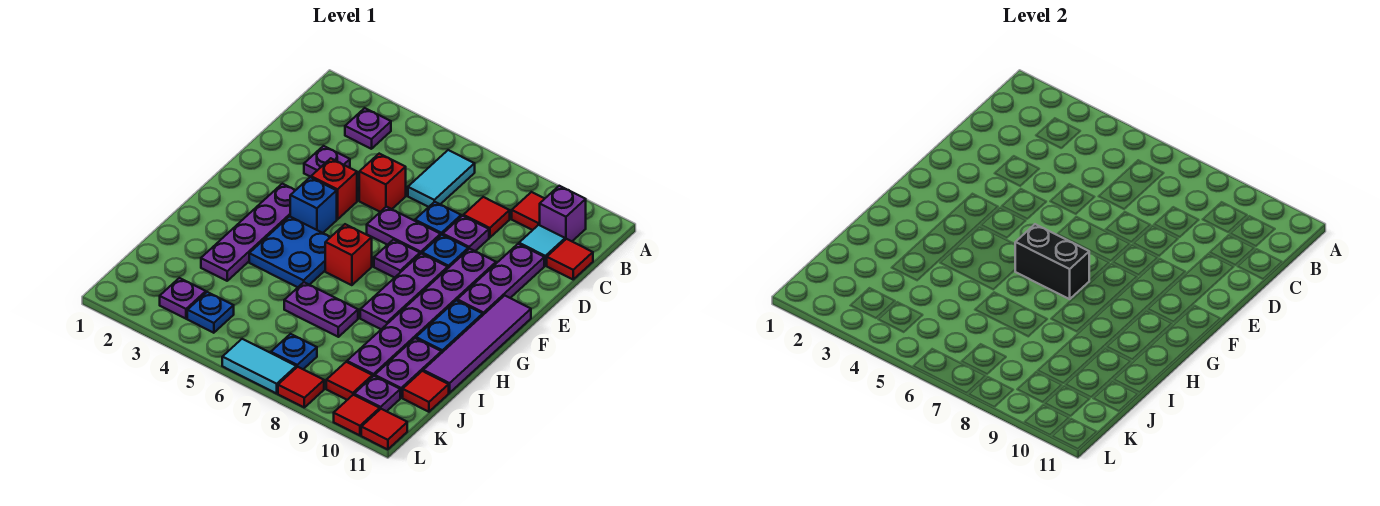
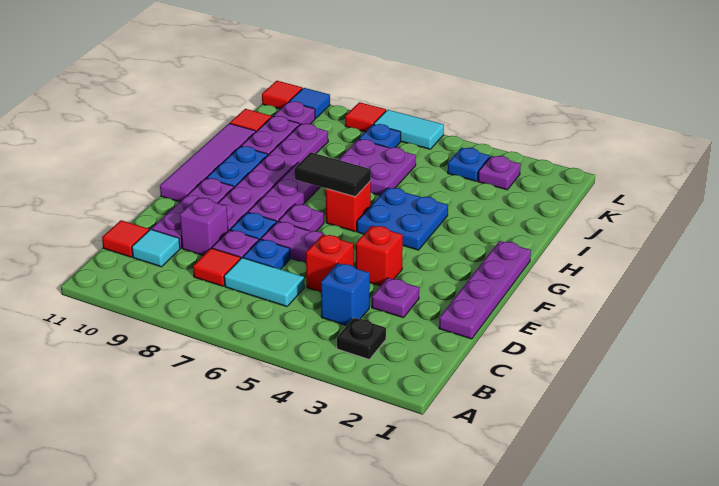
purple plate B3 level 1 -> black plate B3 level 1
cyan tile B6:C6 level 1 -> cyan tile C6:C7 level 1
red tile B9 level 1 -> none
purple brick B10 level 1 -> purple brick D9 level 1
purple plate F3:I3 level 1 -> purple plate D1:G1 level 1
blue brick F4 level 1 -> blue brick C4 level 1
black brick G6:G7 level 2 -> black tile G6:G7 level 2
purple plate I6:I7 level 1 -> purple plate I6:J7 level 1
red tile K9 level 1 -> none
red tile L10 level 1 -> blue tile L10 level 1

